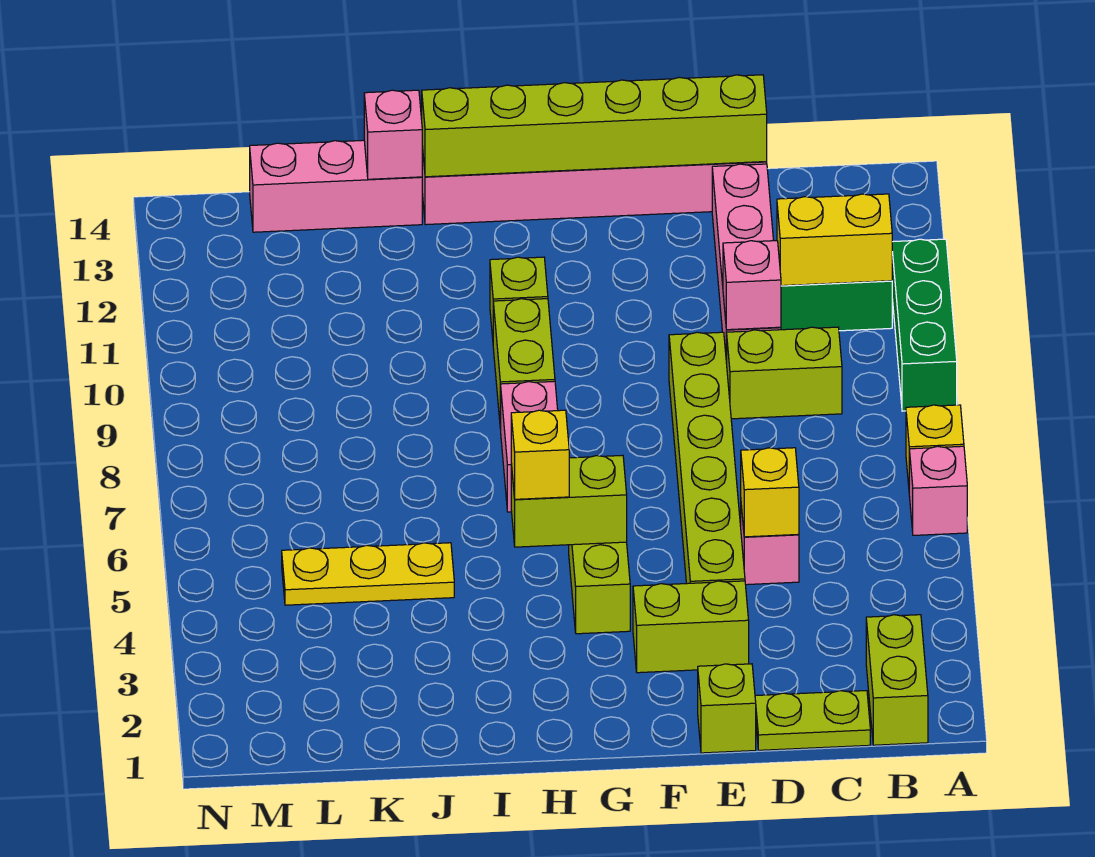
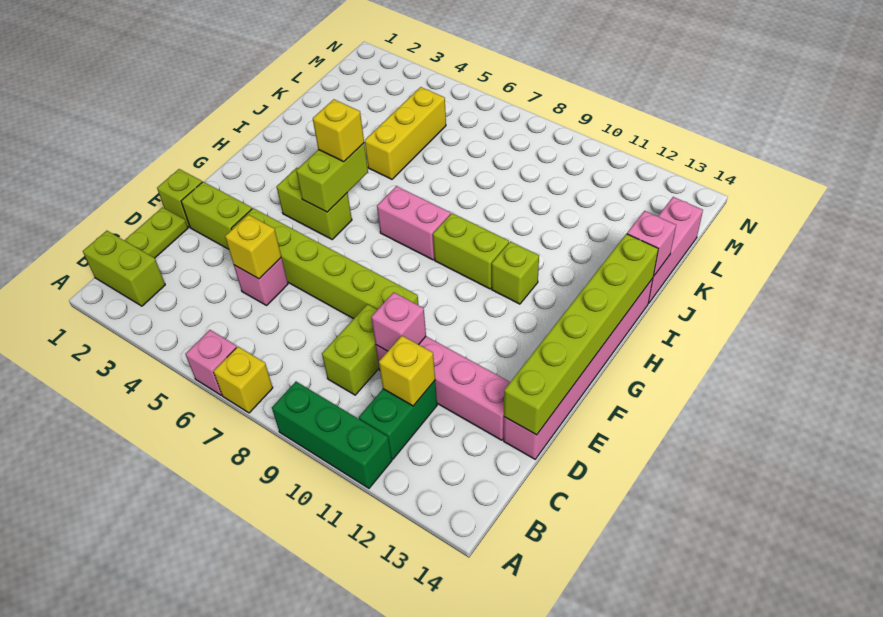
yellow brick B11:C11 level 2 -> yellow brick C11 level 2
lime brick E3:F3 level 1 -> lime brick E2:E3 level 1
yellow plate J5:L5 level 1 -> yellow brick J5:L5 level 1

